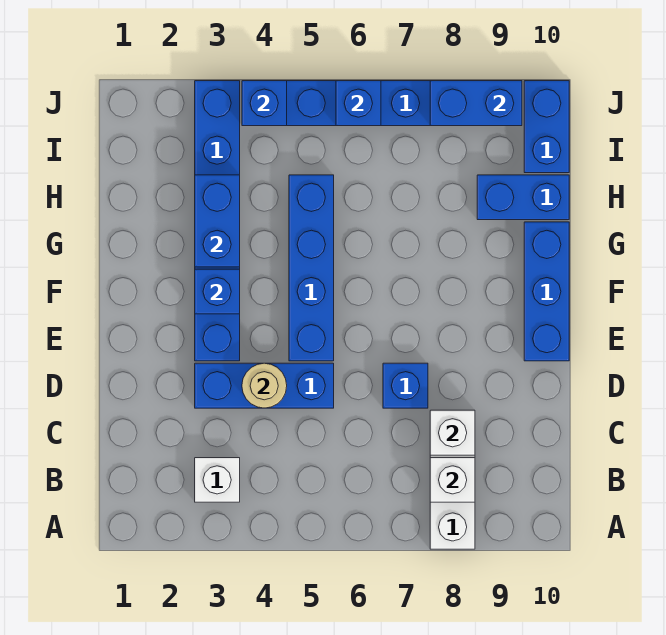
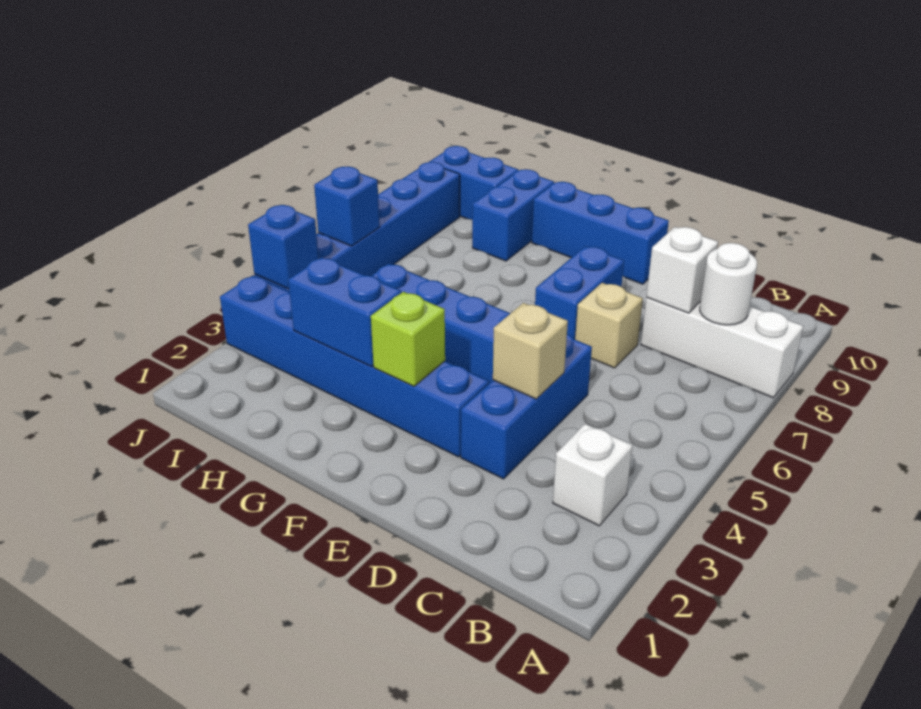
white brick B8 level 2 -> white round brick B8 level 2
tan round brick D4 level 2 -> tan brick D4 level 2
blue brick D7 level 1 -> tan brick D7 level 1
blue brick F3 level 2 -> lime brick F3 level 2
blue brick J8:J9 level 2 -> blue brick E7:E8 level 1

